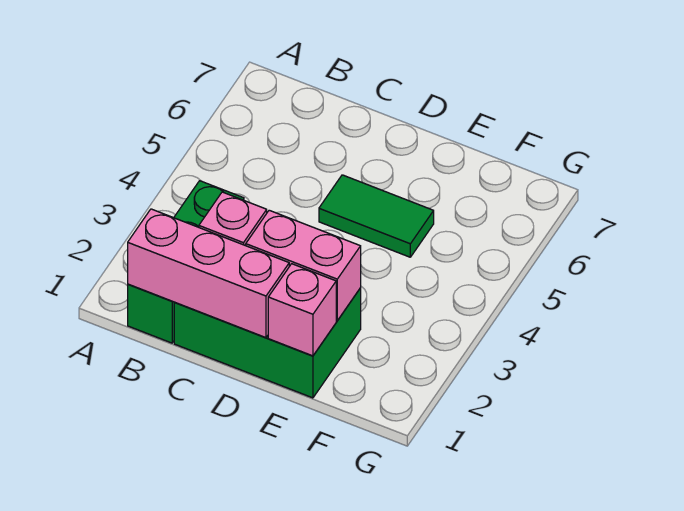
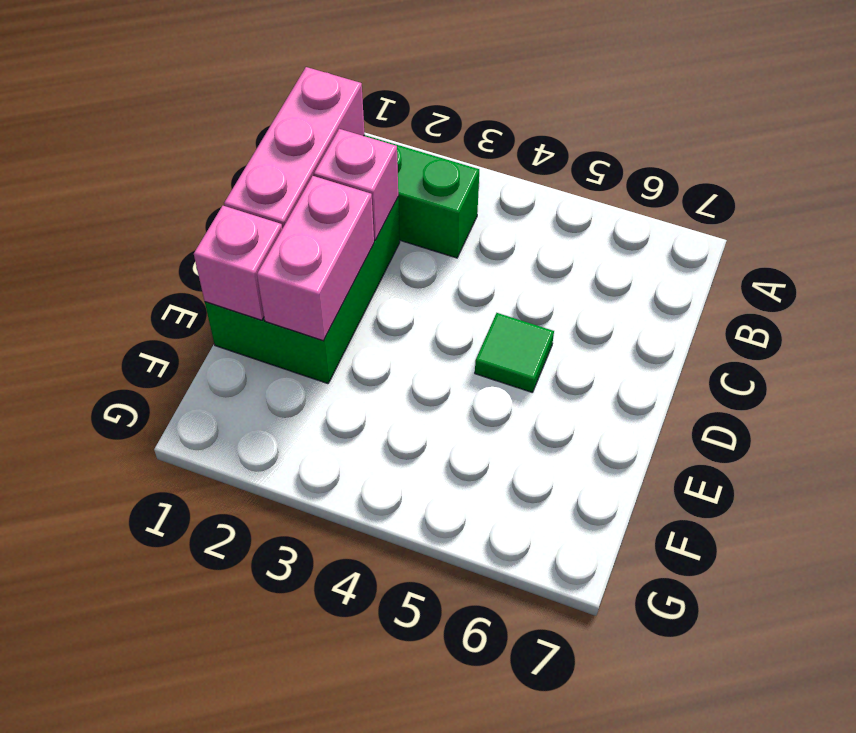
green tile D5:E5 level 1 -> green tile D5 level 1

